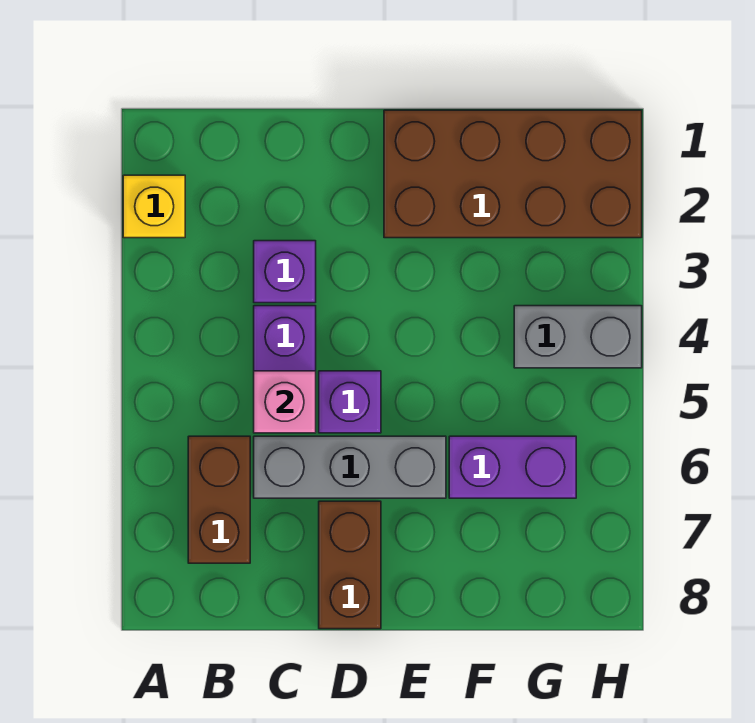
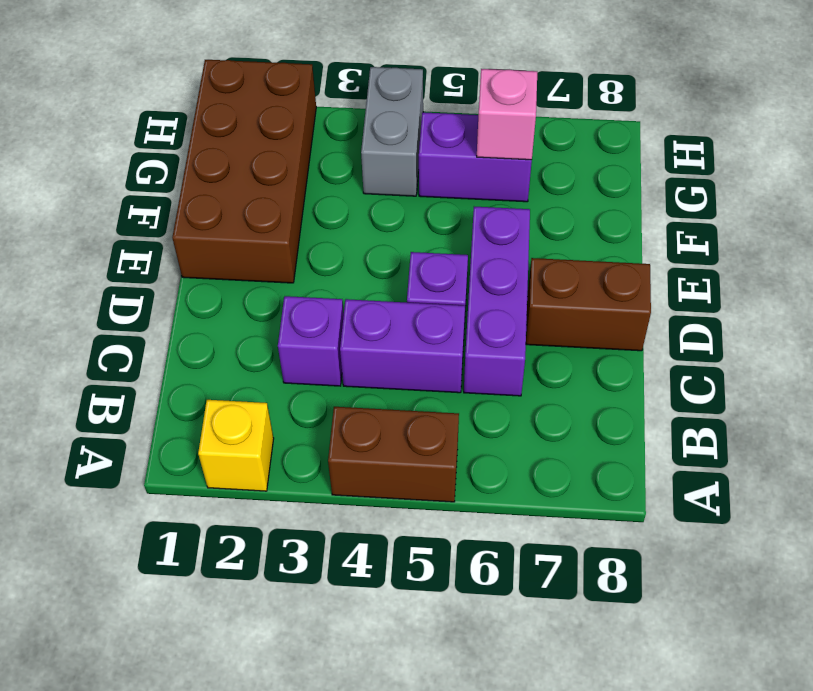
brown brick B6:B7 level 1 -> brown brick A4:A5 level 1
pink brick C5 level 2 -> pink brick G6 level 2
grey brick C6:E6 level 1 -> purple brick C6:E6 level 1
purple brick F6:G6 level 1 -> purple brick G5:G6 level 1

